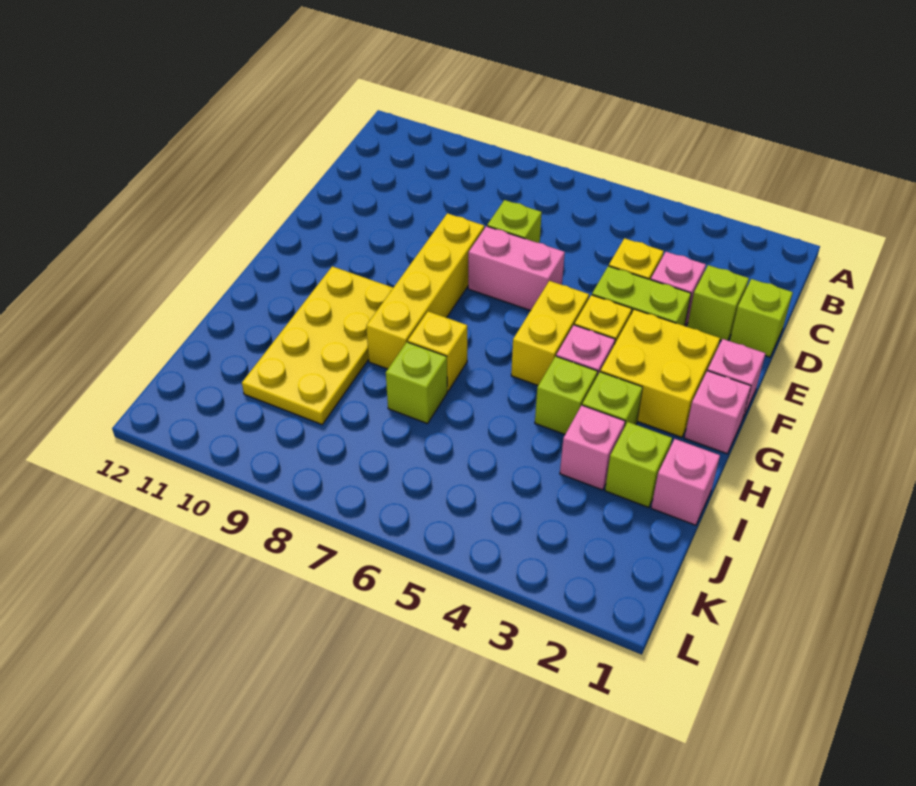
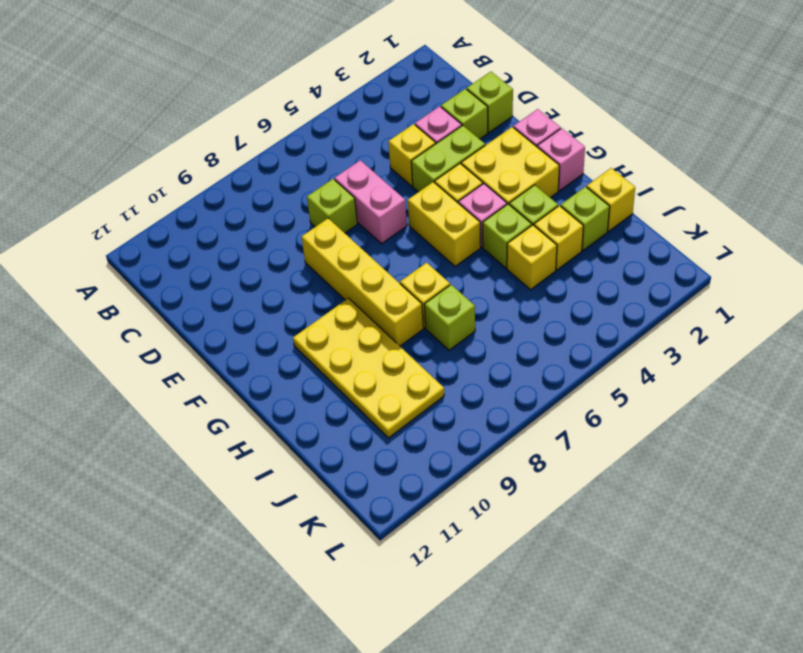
pink brick E6:E7 level 1 -> pink brick D6:E6 level 1
pink brick I1 level 1 -> yellow brick I1 level 1
pink brick I3 level 1 -> yellow brick I3 level 1
none -> yellow brick I4 level 1

